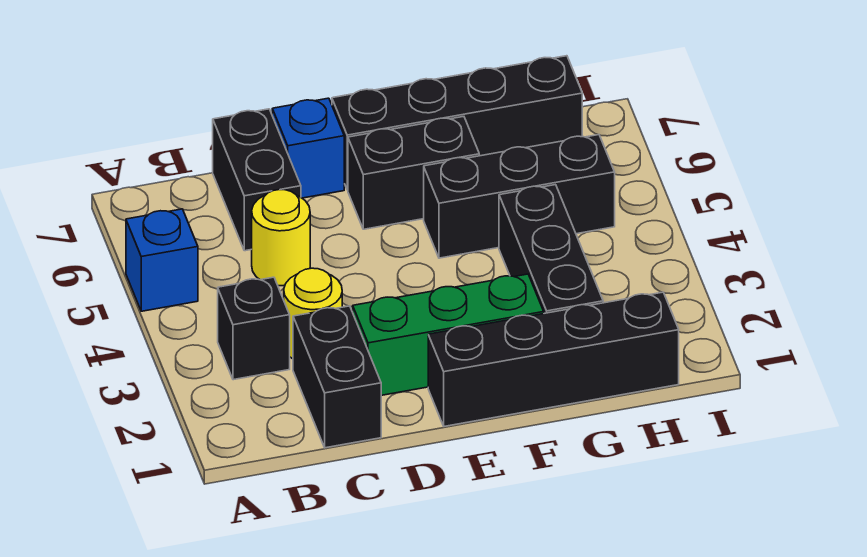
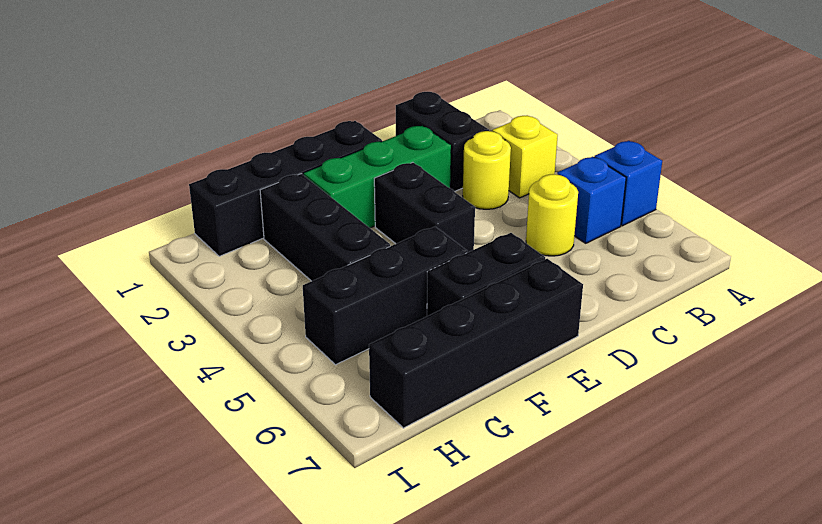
black brick B3 level 1 -> yellow brick B3 level 1
black brick C6:C7 level 1 -> black brick E3:E4 level 1
blue brick D7 level 1 -> blue brick B5 level 1

